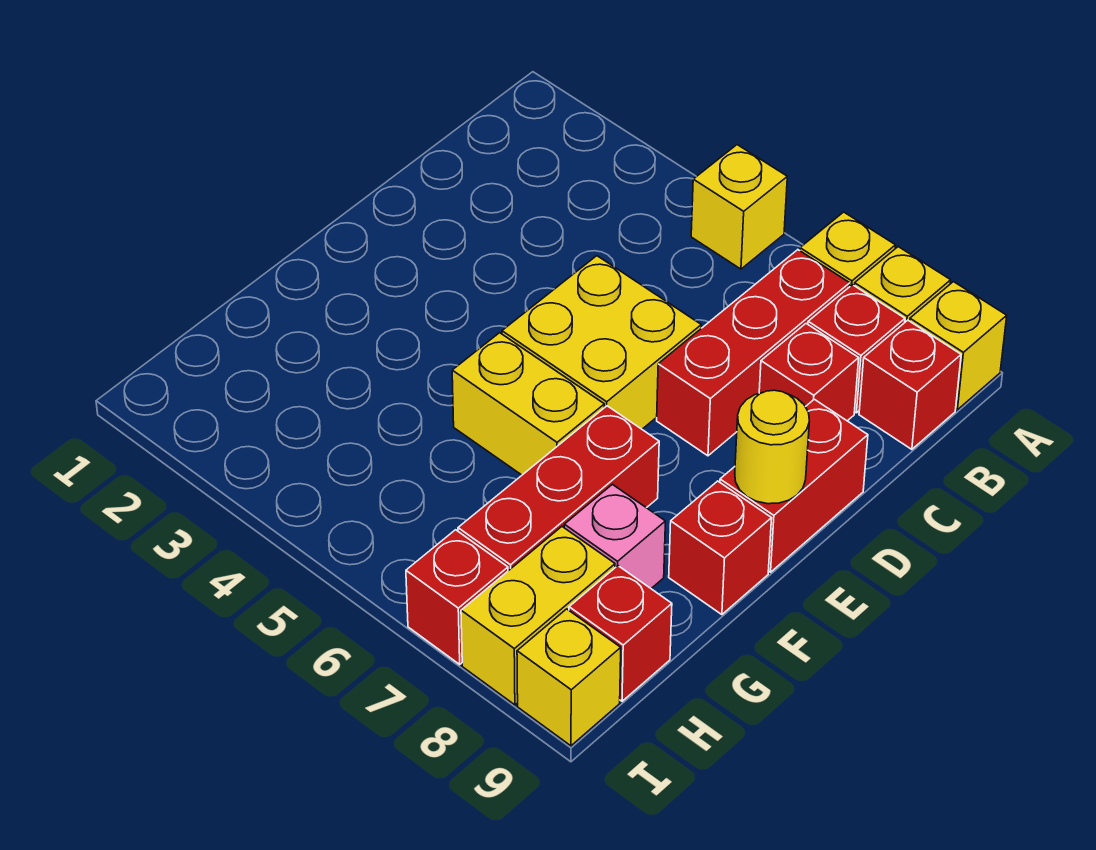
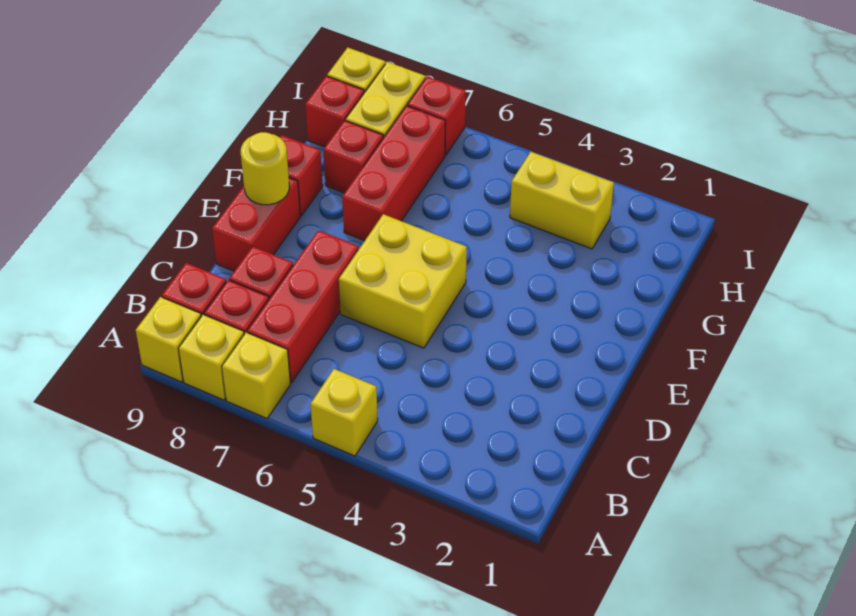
yellow brick F5:F6 level 1 -> yellow brick H3:H4 level 1
pink brick G8 level 1 -> red brick G8 level 1

